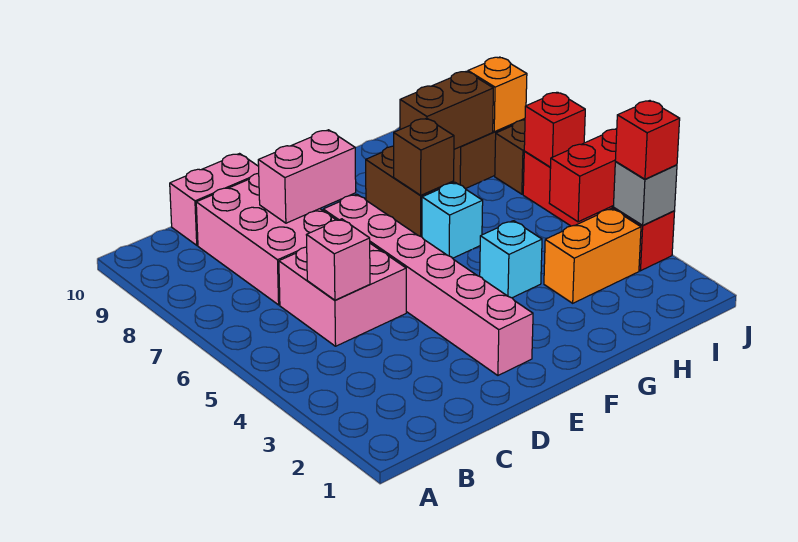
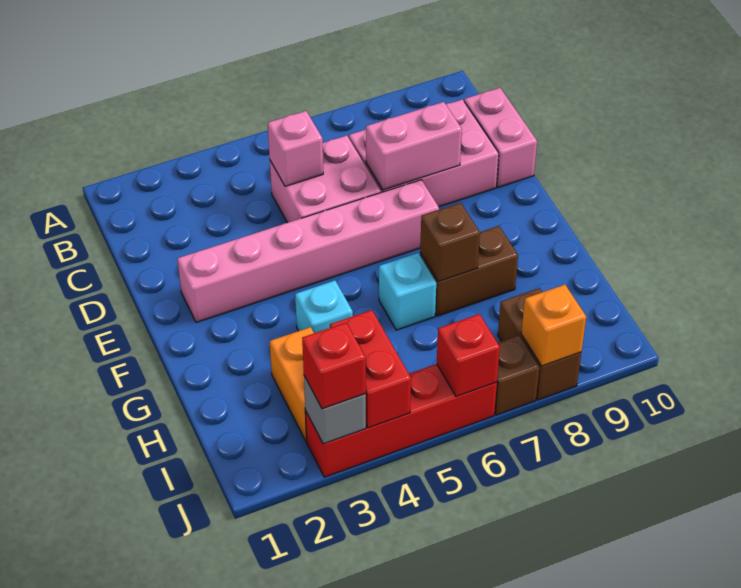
pink brick D8:E8 level 2 -> pink brick D7:D8 level 2
brown brick H8:I8 level 2 -> none

